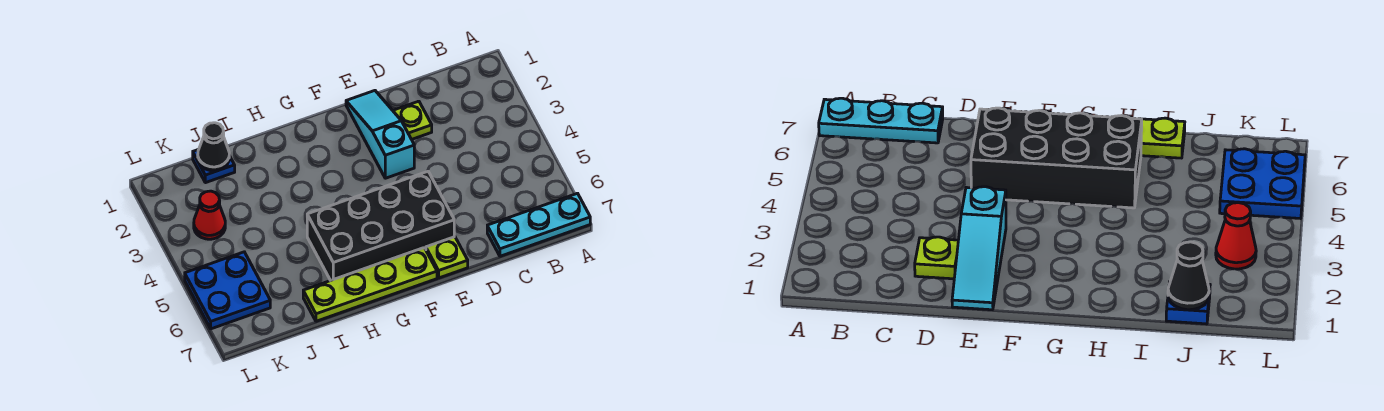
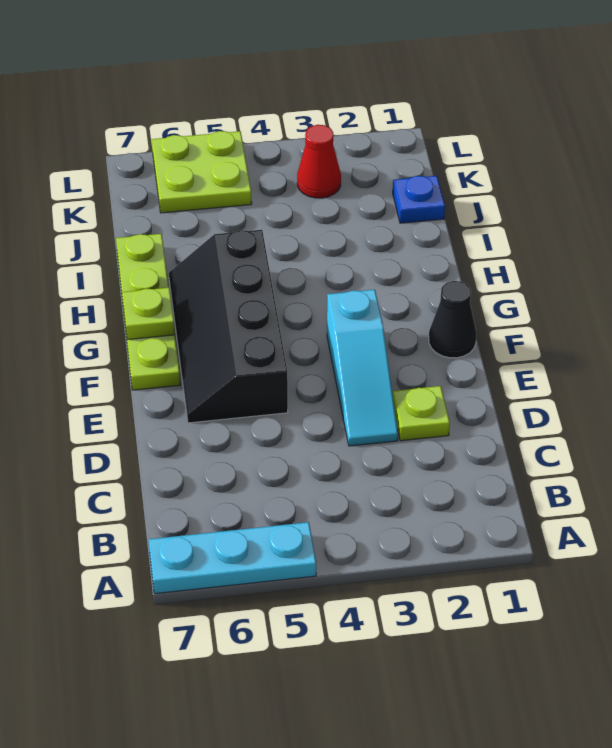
cyan plate A7:C7 level 1 -> cyan plate A5:A7 level 1
cyan slope E1:E3 level 1 top 3 -> cyan slope D3:F3 level 1 top F
black brick E5:H6 level 1 -> black slope E5:H6 level 1 top 5
lime plate E7 level 1 -> lime plate G7 level 2
black cone J1 level 2 -> black cone F1 level 1
blue plate K5:L6 level 1 -> lime plate K5:L6 level 1

